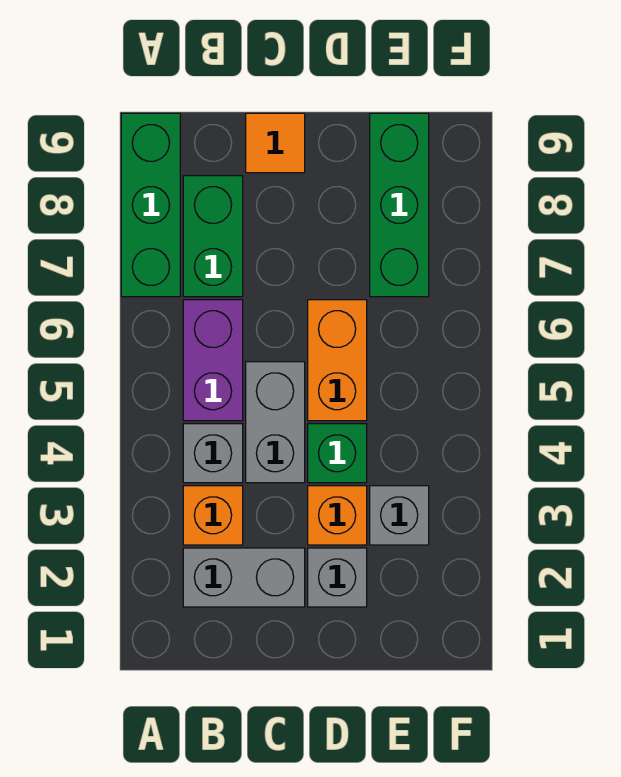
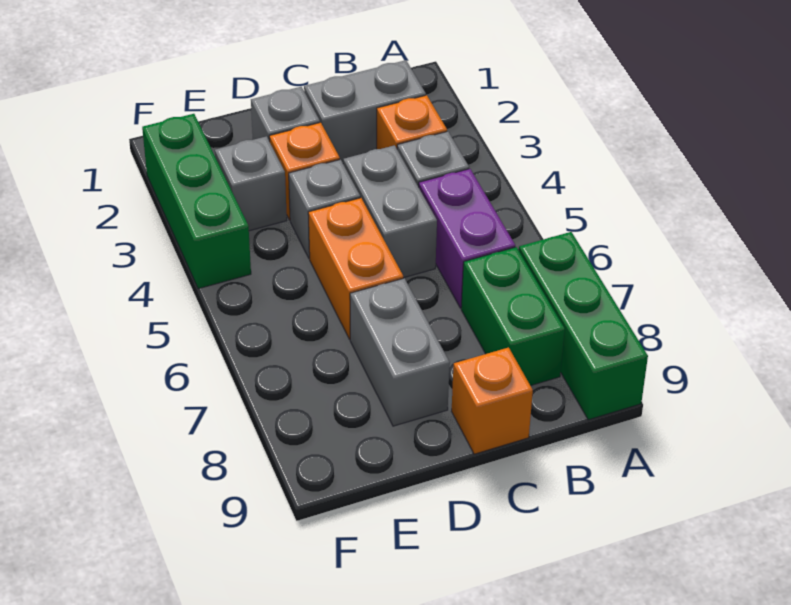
orange tile C9 level 1 -> orange brick C9 level 1
green brick D4 level 1 -> grey brick D4 level 1
none -> grey brick D7:D8 level 1
green brick E7:E9 level 1 -> green brick F2:F4 level 1

